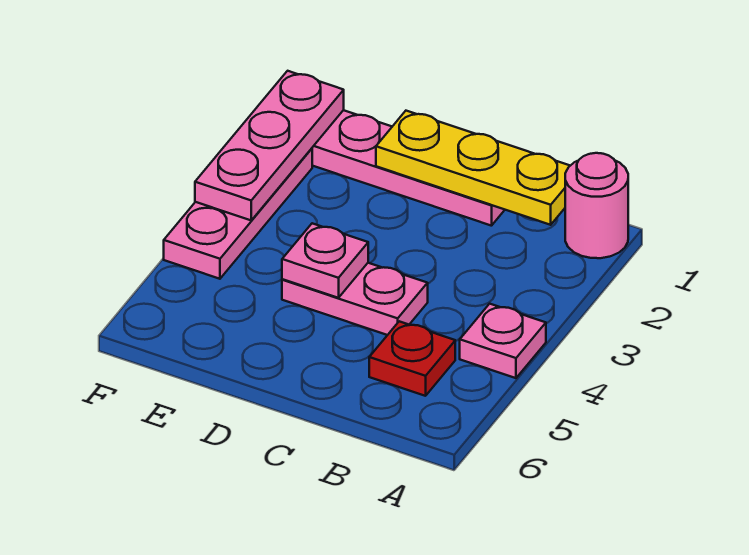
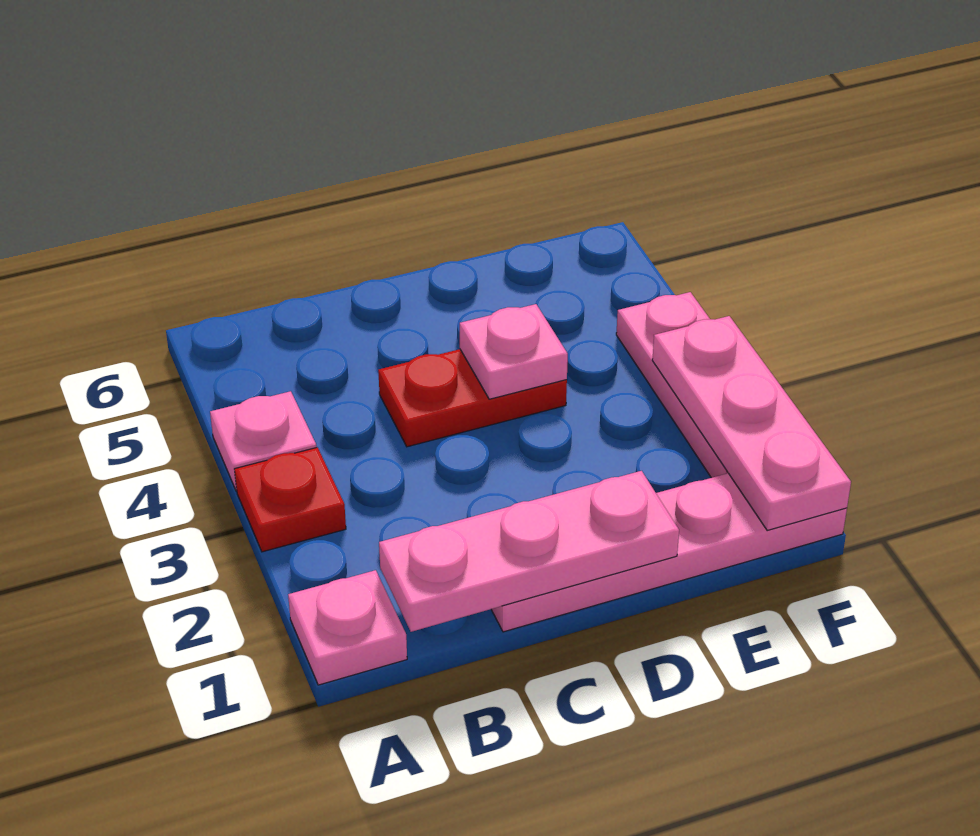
pink round brick A1 level 1 -> pink plate A1 level 1
yellow plate B1:D1 level 2 -> pink plate B1:D1 level 2
red plate B5 level 1 -> red plate A3 level 1
pink plate C4:D4 level 1 -> red plate C4:D4 level 1

